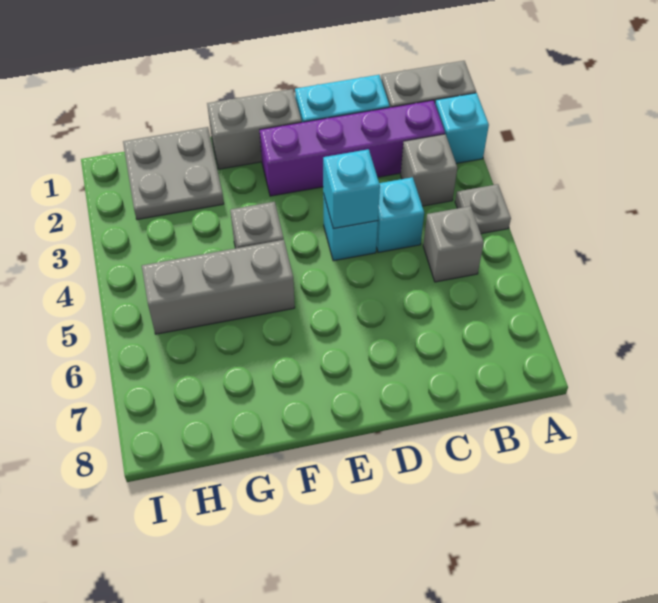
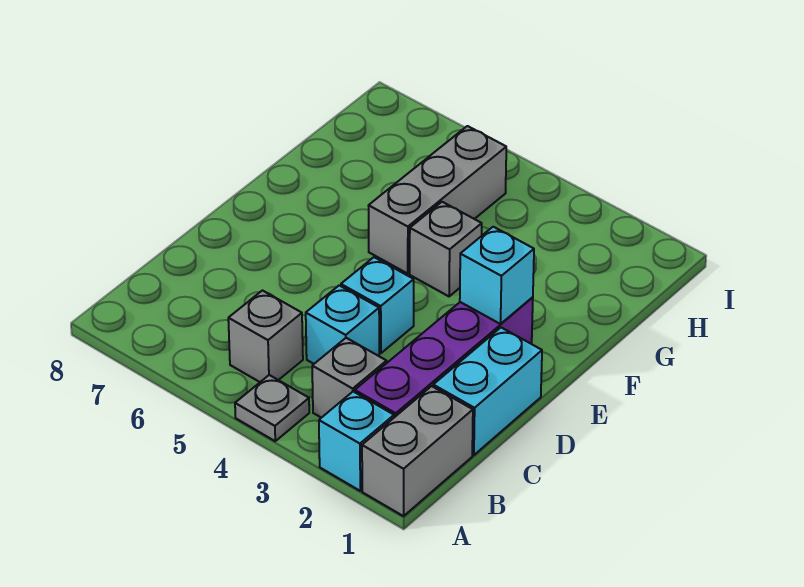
cyan brick D4 level 2 -> cyan brick E2 level 2
grey brick E1:F1 level 1 -> none
grey plate G1:H2 level 1 -> none

